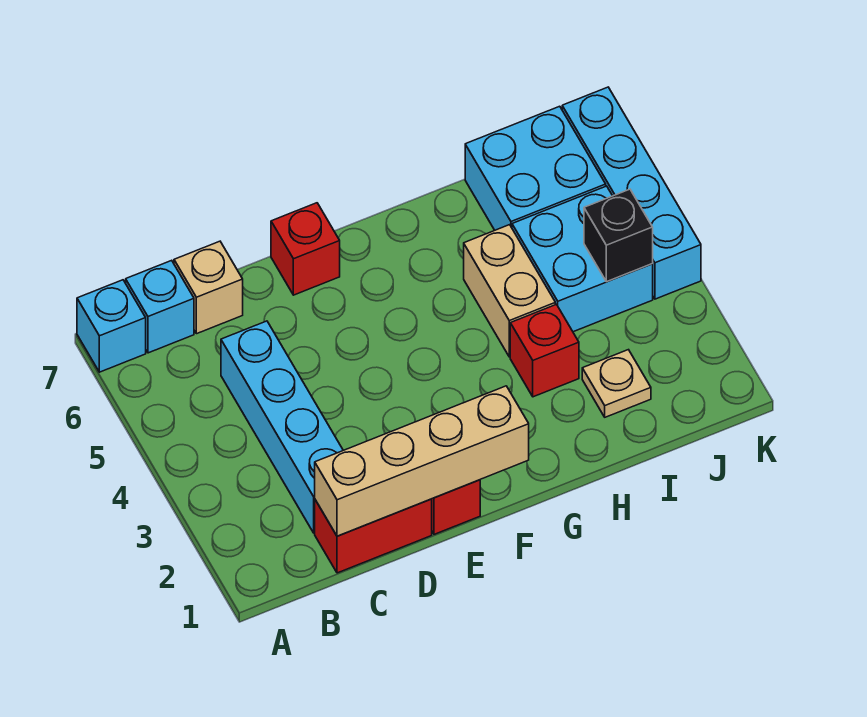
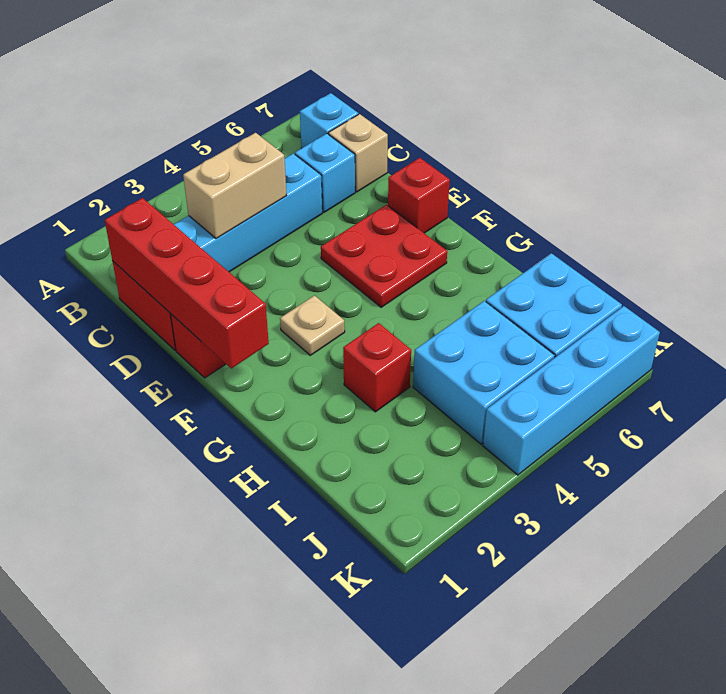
cyan brick A7 level 1 -> cyan brick C6 level 1
tan brick C1:F1 level 2 -> red brick C1:F1 level 2
none -> red plate E5:F6 level 1
tan brick H4:H5 level 1 -> tan brick C3:C4 level 2
tan plate I2 level 1 -> tan plate F3 level 1
black brick J4 level 2 -> none

